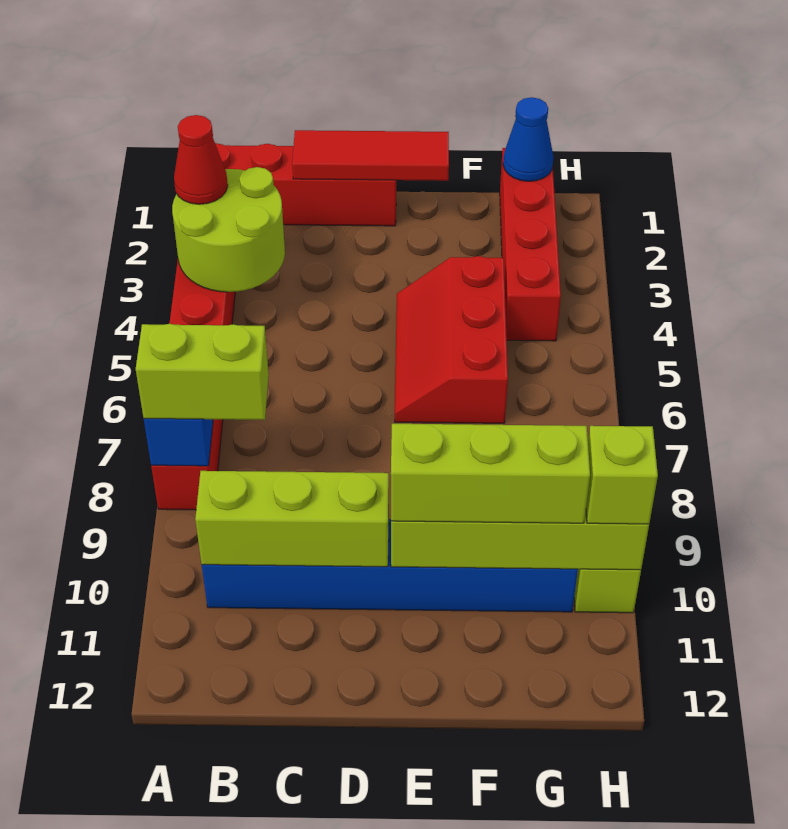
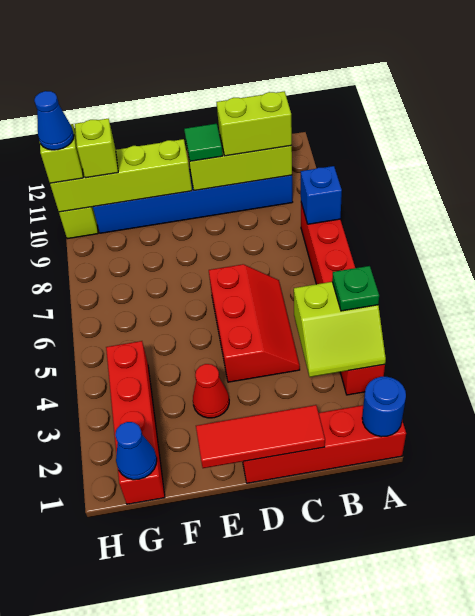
none -> blue round brick A1 level 2
lime round brick A3:B4 level 2 -> lime slope A3:B4 level 2 top 4
red cone A3 level 3 -> red cone E3 level 1
none -> green plate A4 level 3
lime brick A8:B8 level 3 -> lime brick B10:C10 level 3
none -> green tile D10 level 3
red slope E4:F6 level 1 top F -> red slope C4:D6 level 1 top D
lime brick E10:G10 level 3 -> lime brick G10 level 3
none -> blue cone H10 level 4

